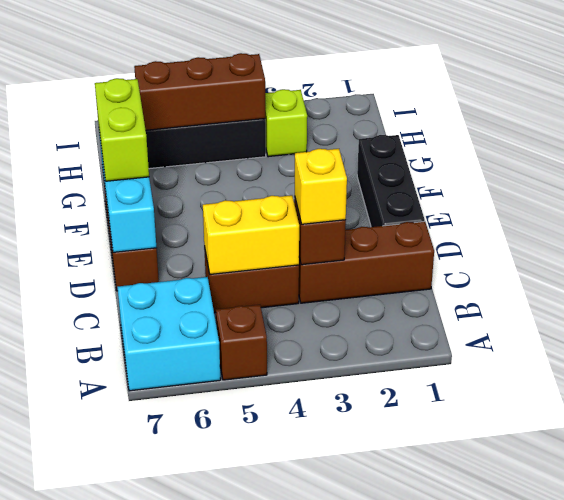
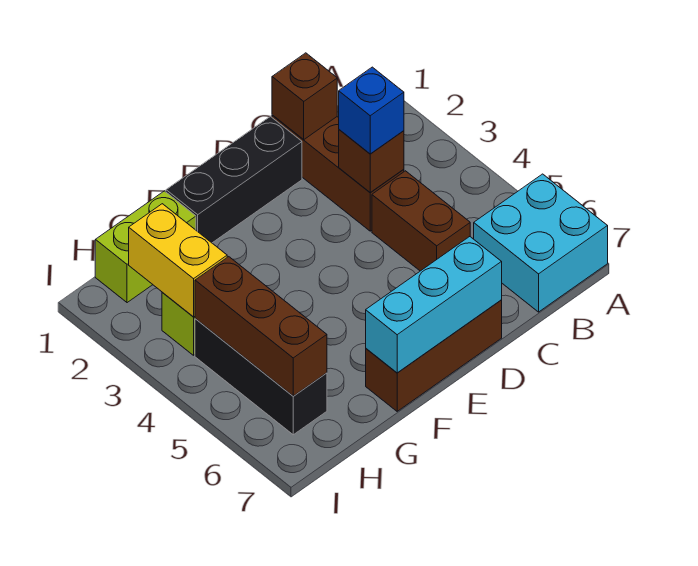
brown brick A5 level 1 -> brown brick C1 level 2
yellow brick C3 level 3 -> blue brick C3 level 3
yellow brick C4:C5 level 2 -> yellow brick H2:H3 level 2
lime brick E7:F7 level 3 -> lime brick G1:H1 level 1

